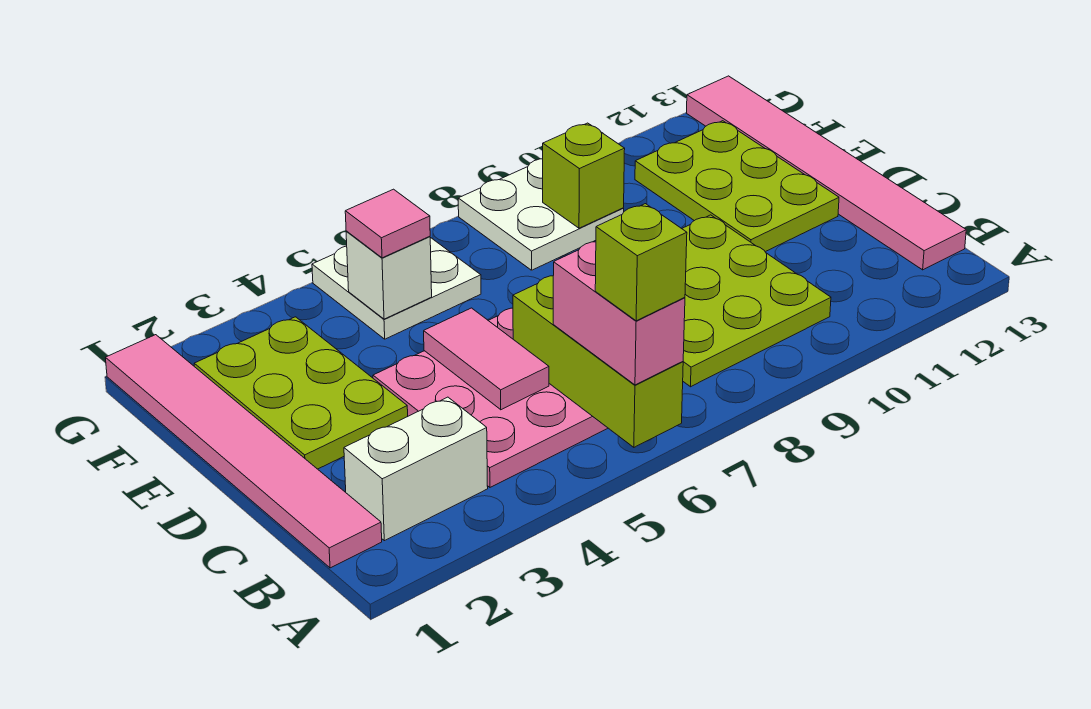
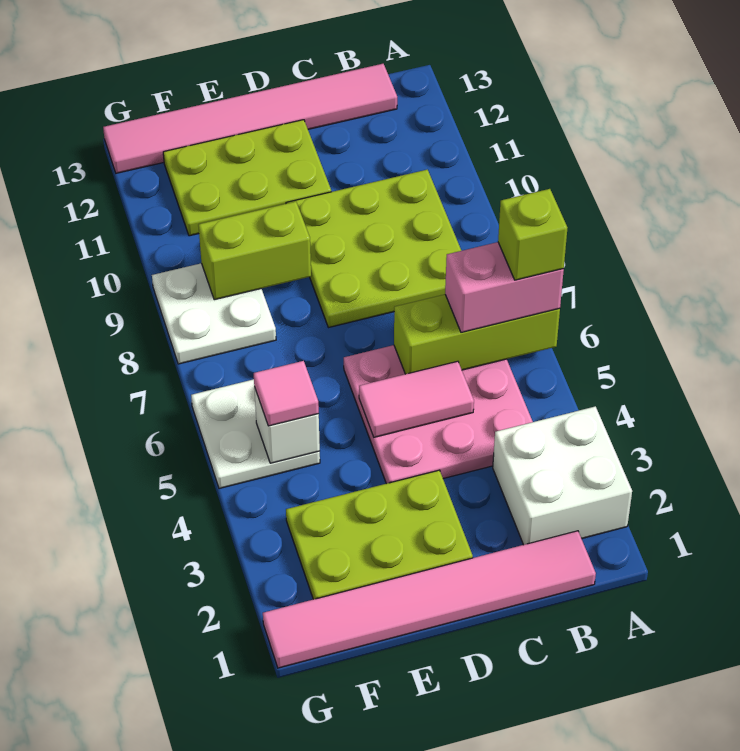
white brick B2:B3 level 1 -> white brick A2:B3 level 1
lime brick F9 level 2 -> lime brick E9:F9 level 2

